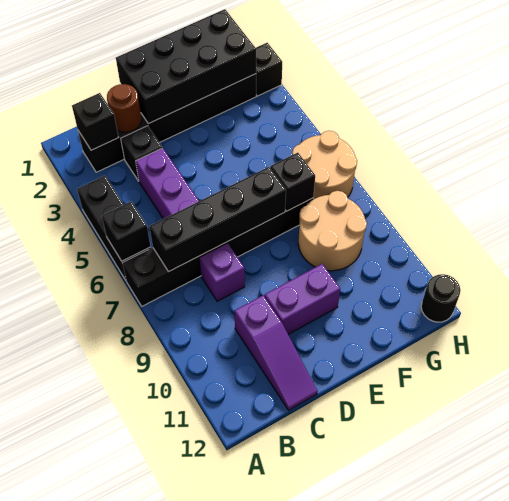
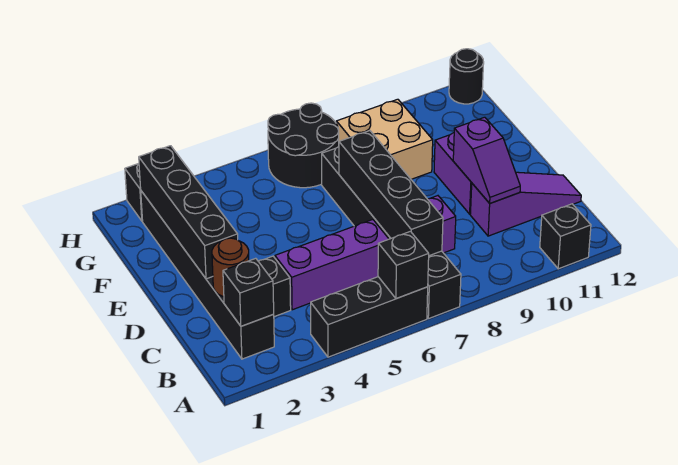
none -> purple slope C10:D10 level 2 top D
black brick D1:G2 level 2 -> black brick D2:G2 level 2
black brick F7 level 2 -> black brick A11 level 1
tan round brick F8:G9 level 1 -> tan brick F8:G9 level 1
tan round brick G6:H7 level 1 -> black round brick G6:H7 level 1

